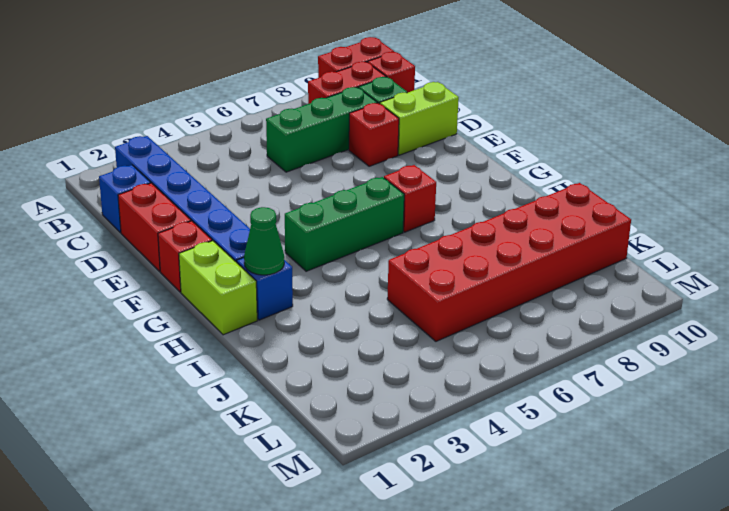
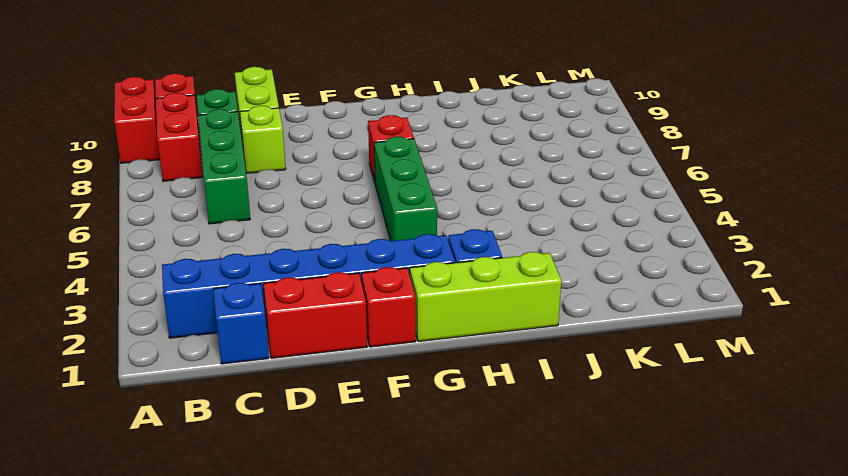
red brick D8 level 1 -> lime brick D8 level 1
lime brick G1:H1 level 1 -> lime brick G1:I1 level 1
green cone H2 level 2 -> none
red brick J5:K10 level 1 -> none

